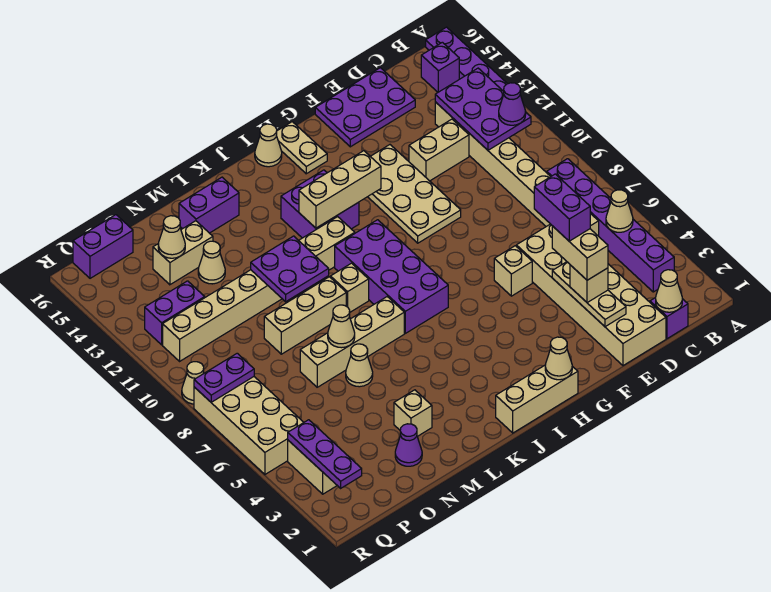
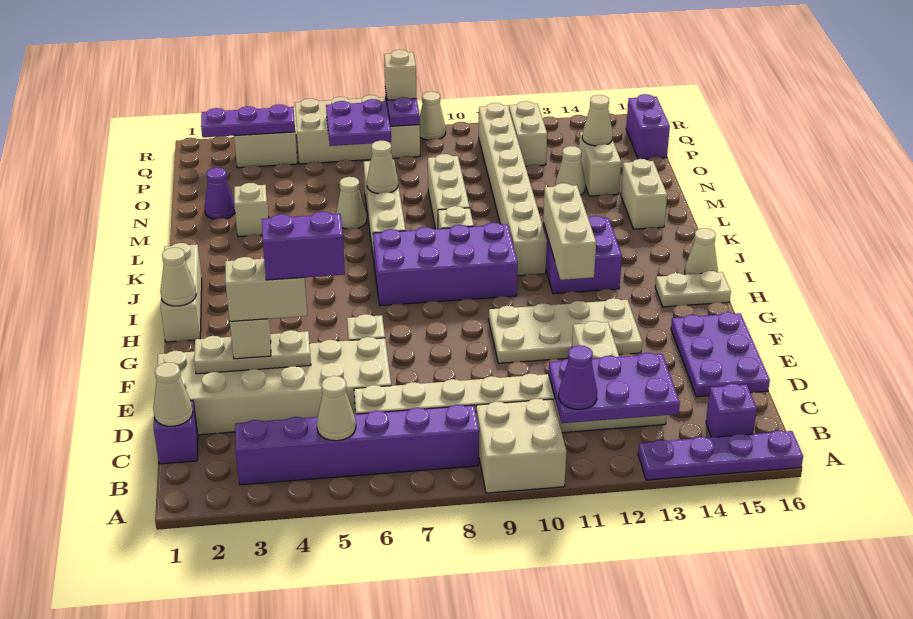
none -> tan brick A9:B10 level 1
purple plate L10:M11 level 2 -> purple plate P6:Q7 level 2
purple brick L15:M15 level 1 -> tan brick L15:M15 level 1
purple brick P12:Q12 level 1 -> tan brick P12:Q12 level 1
none -> tan brick R8 level 3

